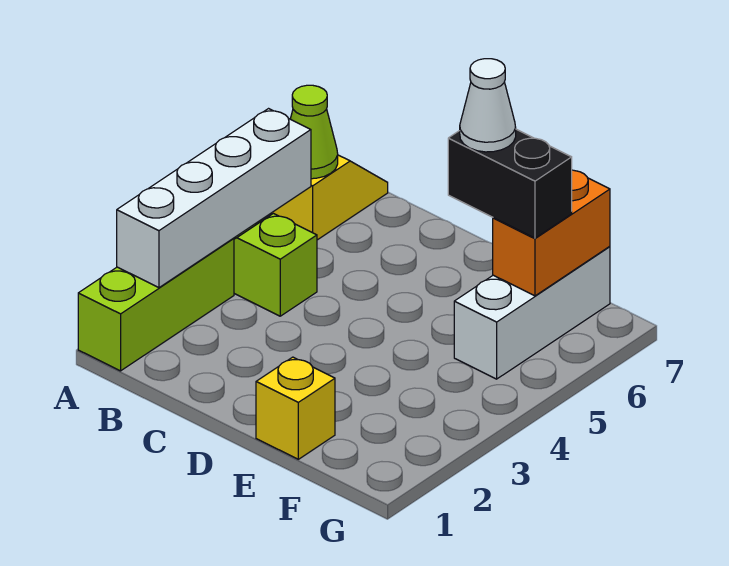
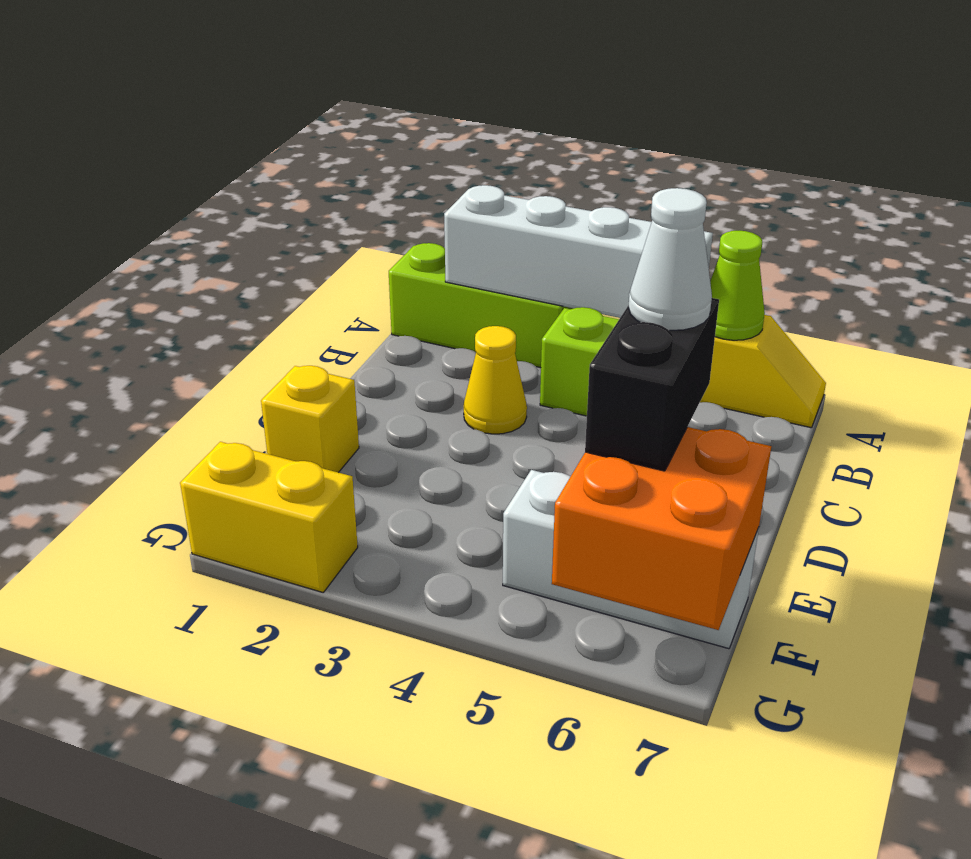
none -> yellow cone C3 level 1
orange brick F6:F7 level 2 -> orange brick F6:G7 level 2
none -> yellow brick G1:G2 level 1

